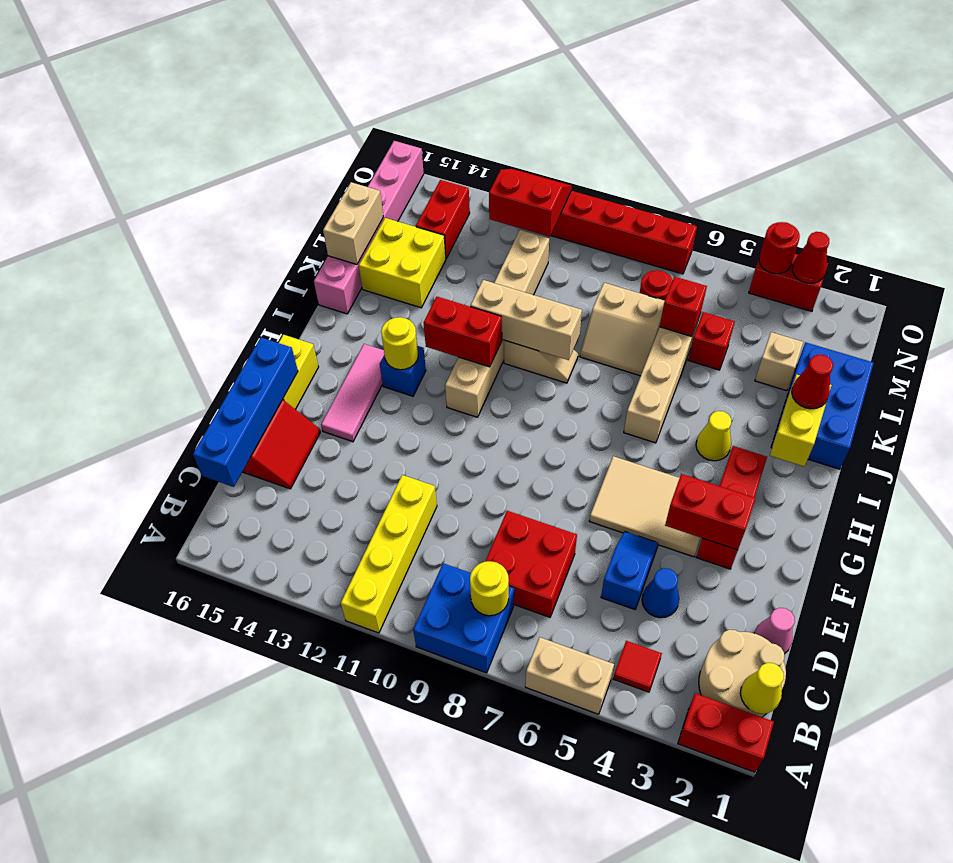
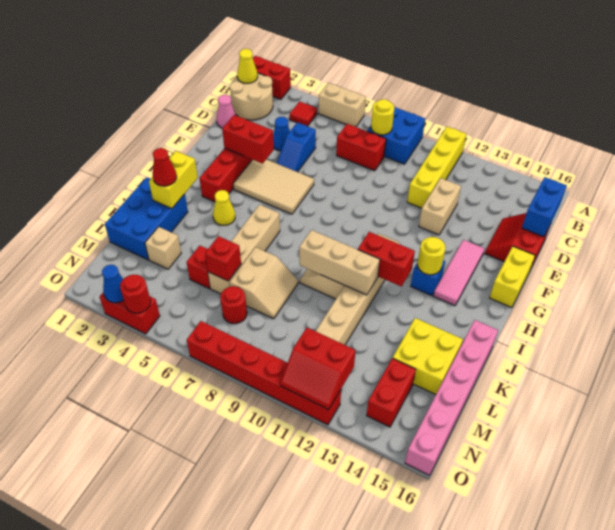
red brick C7:D8 level 1 -> red brick C7:C8 level 1
blue brick C16:F16 level 2 -> blue brick C16:D16 level 2
tan slope K7:L8 level 1 top L -> tan slope K7:L8 level 1 top 7
tan brick K16:L16 level 2 -> tan brick D12:E12 level 1
red cone O3 level 2 -> blue cone O3 level 2

